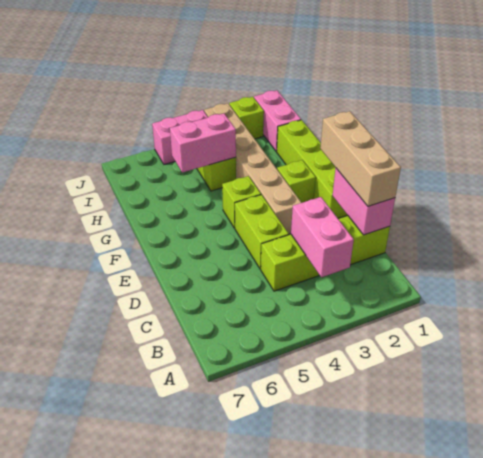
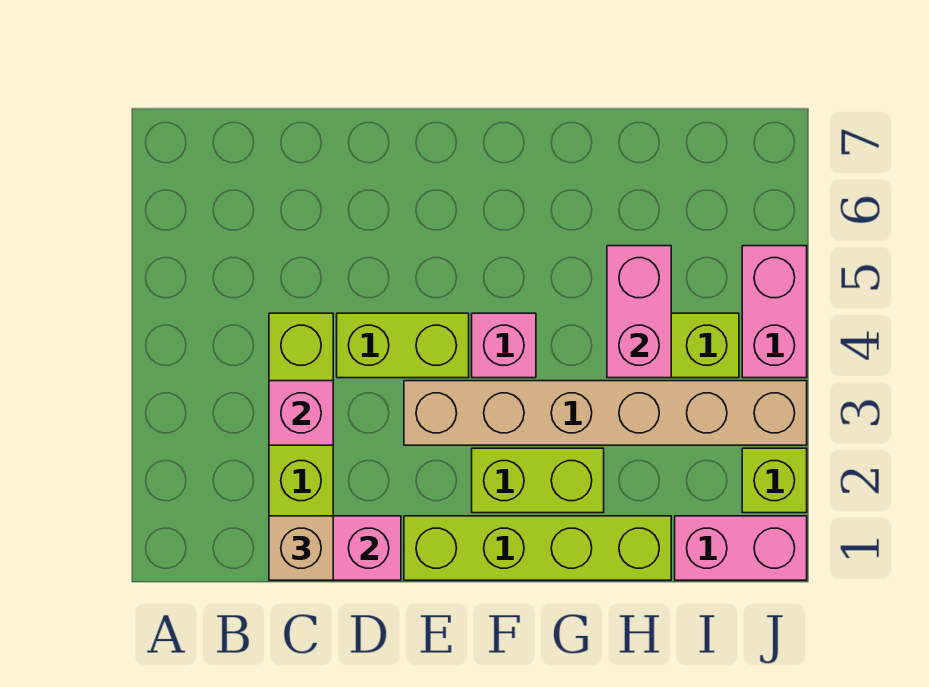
pink brick B3:C3 level 2 -> pink brick C3 level 2
tan brick C1:E1 level 3 -> tan brick C1 level 3
lime brick F2 level 1 -> lime brick F2:G2 level 1
lime brick F4 level 1 -> pink brick F4 level 1

